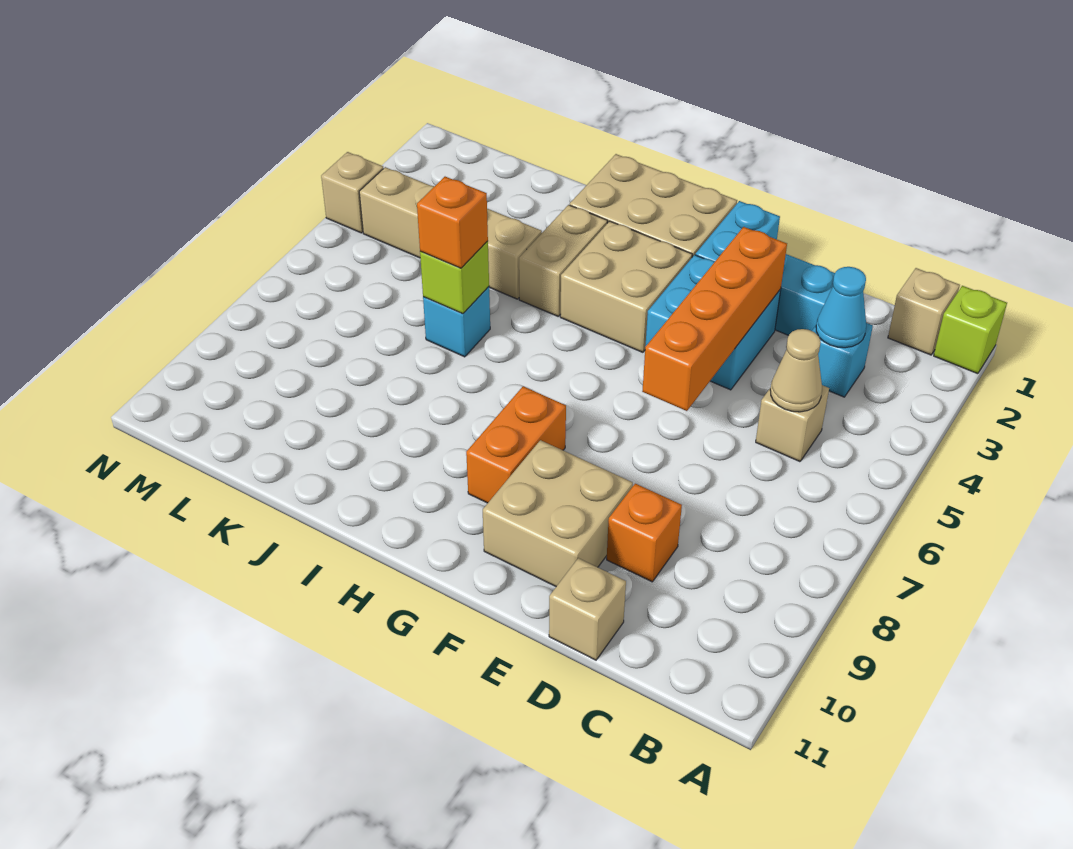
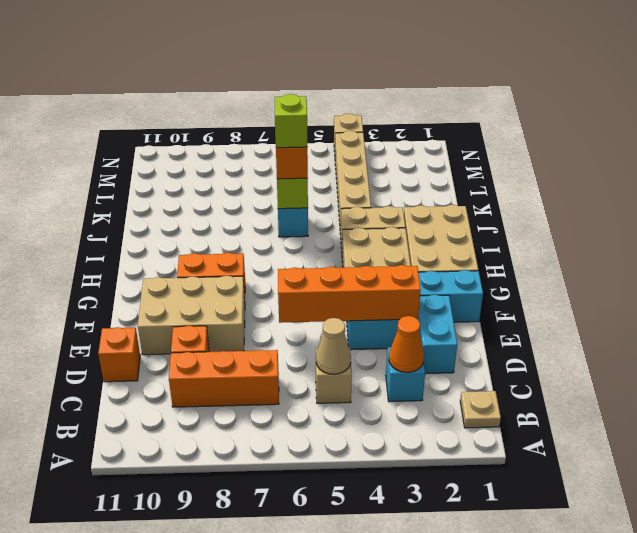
lime brick A1 level 1 -> lime brick J6 level 4
tan brick B1 level 1 -> tan plate B1 level 1
cyan cone C3 level 2 -> orange cone C3 level 2
none -> orange brick C7:C9 level 1
tan brick D11 level 1 -> orange brick D11 level 1
tan brick E9:F10 level 1 -> tan brick E8:F10 level 1

